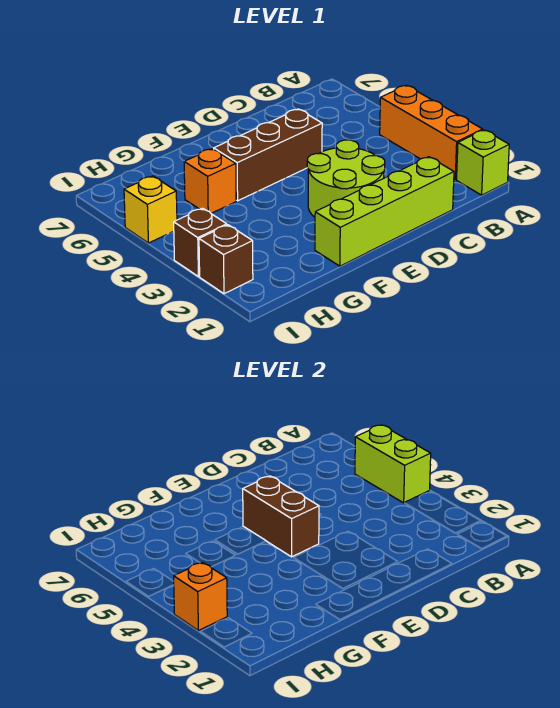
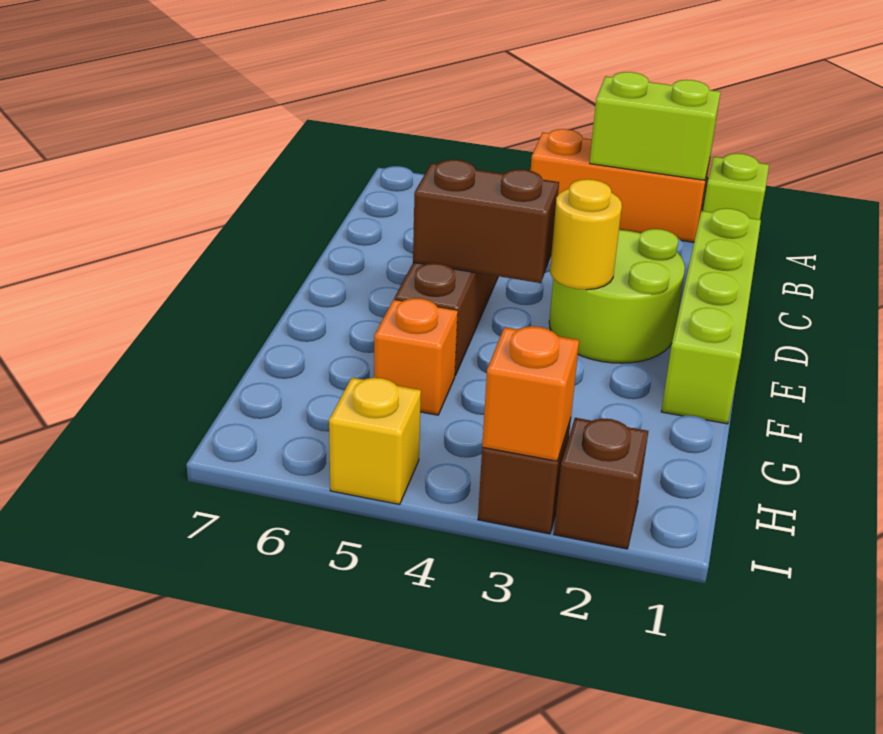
lime brick A4:A5 level 2 -> lime brick A2:A3 level 2
none -> yellow round brick E3 level 2

